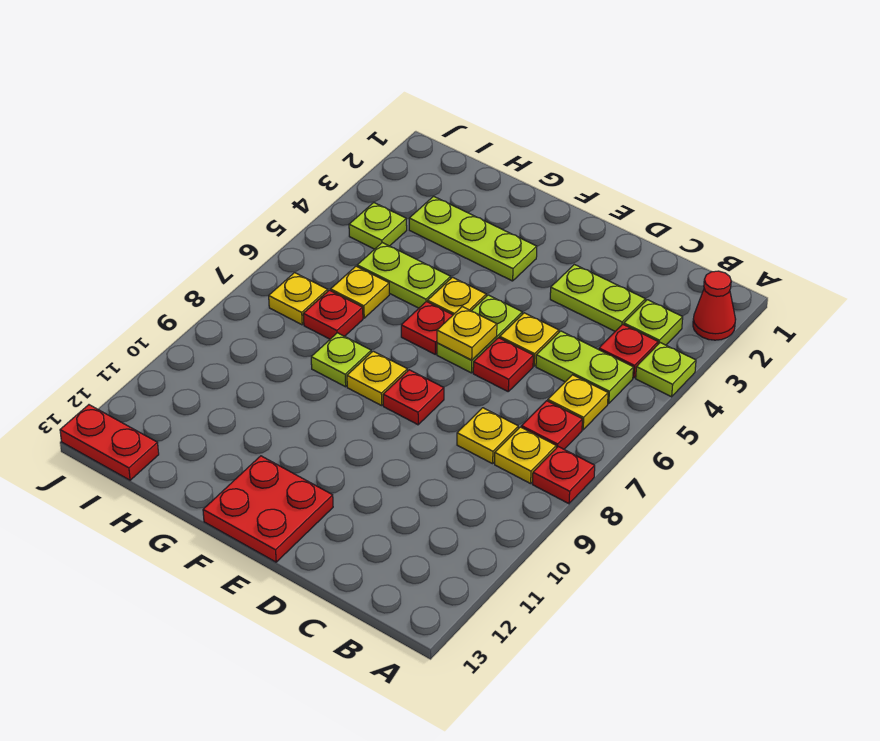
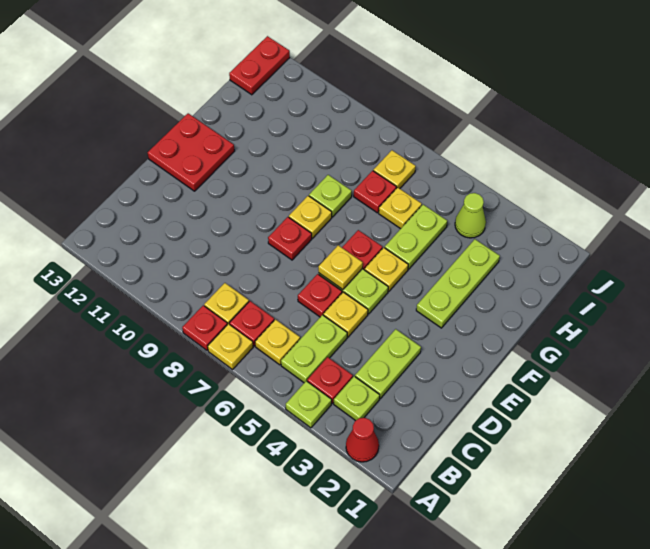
yellow plate C8 level 1 -> yellow plate A7 level 1
lime plate I4 level 1 -> lime cone I4 level 1

